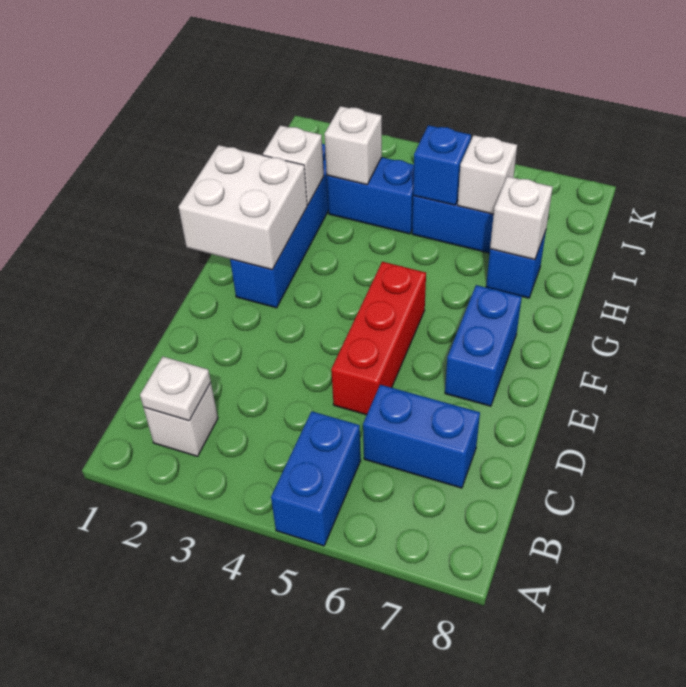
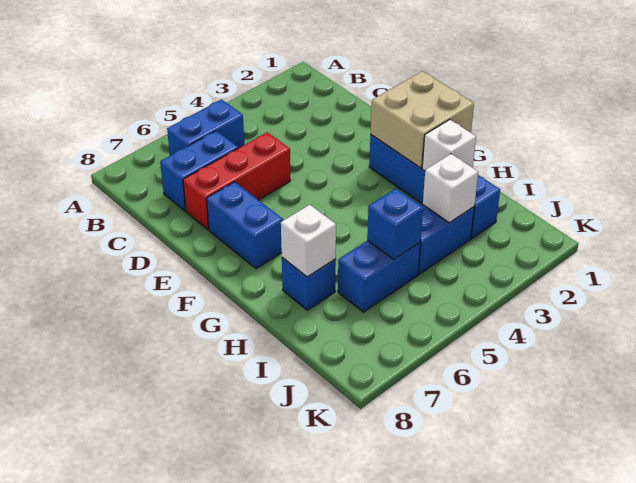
blue brick A5:B5 level 1 -> blue brick B5:B6 level 1
white brick B2 level 1 -> none
white plate B2 level 2 -> none
red brick D5:F5 level 1 -> red brick D5:D7 level 1
white brick F1:G2 level 2 -> tan brick F1:G2 level 2
white brick I6 level 2 -> none

